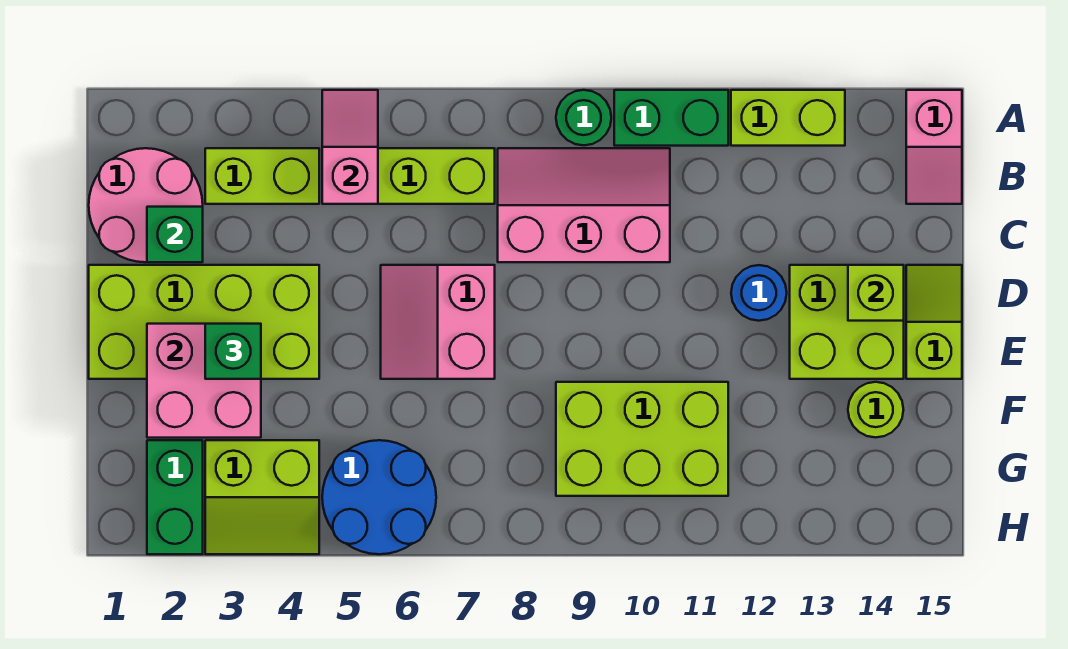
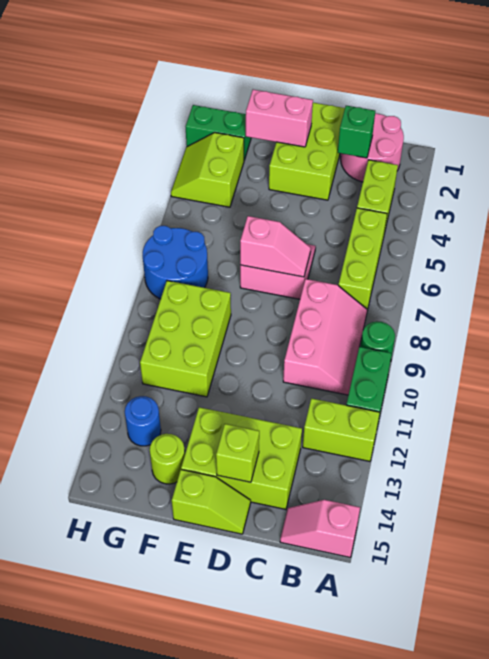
pink slope A5:B5 level 2 top B -> pink slope D7:E7 level 2 top E
lime brick A12:A13 level 1 -> lime brick A12:B12 level 1
lime brick D1:E4 level 1 -> lime brick D1:E3 level 1
blue round brick D12 level 1 -> blue round brick G13 level 1
lime brick D13:E14 level 1 -> lime brick C13:E14 level 1
pink brick E2:F3 level 2 -> pink brick E2:F2 level 2
green brick E3 level 3 -> none
blue round brick G5:H6 level 1 -> blue round brick G7:H8 level 1

